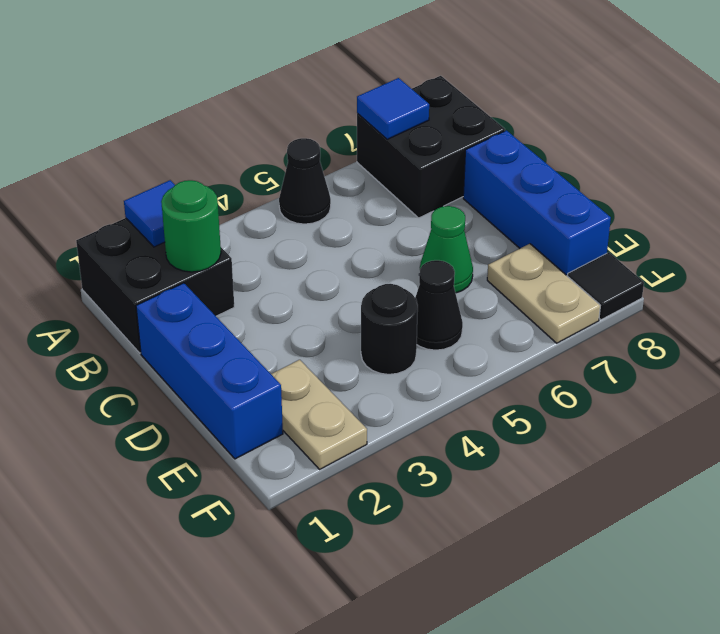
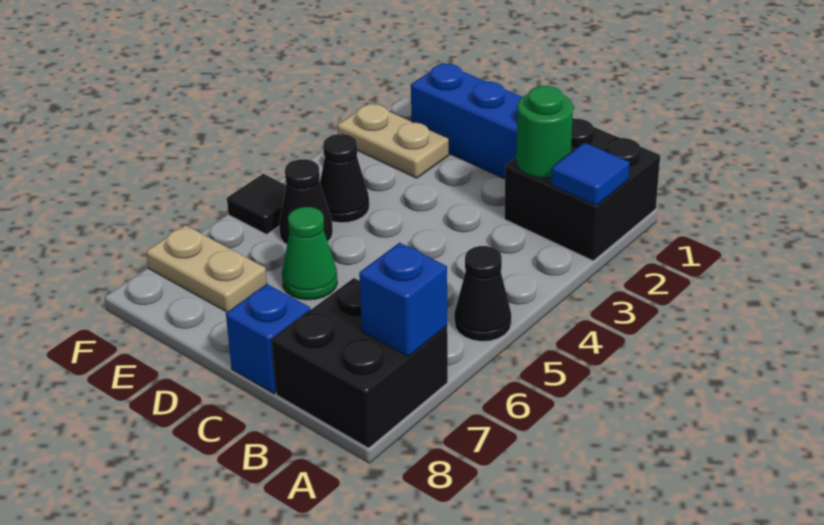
blue tile A7 level 2 -> blue brick A7 level 2
blue brick C8:E8 level 1 -> blue brick C8 level 1
black round brick E4 level 1 -> black cone E4 level 1
black tile F8 level 1 -> black tile F5 level 1

